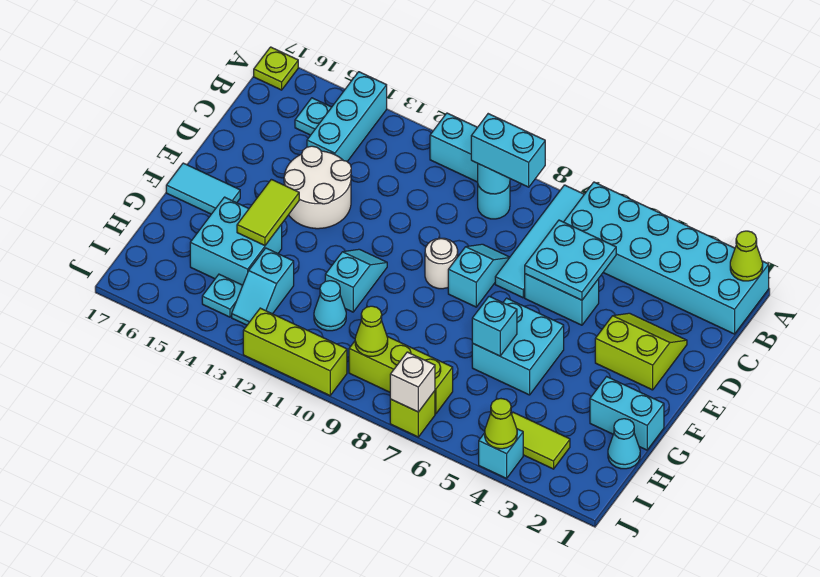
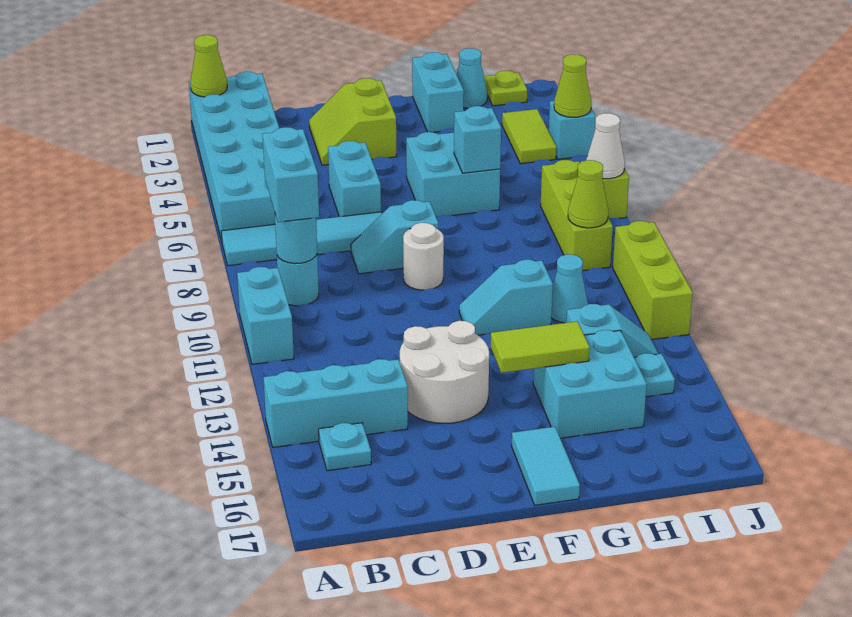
lime plate A17 level 1 -> lime plate I1 level 1
cyan plate C5:D6 level 2 -> none
white brick J7 level 2 -> white cone J7 level 2

